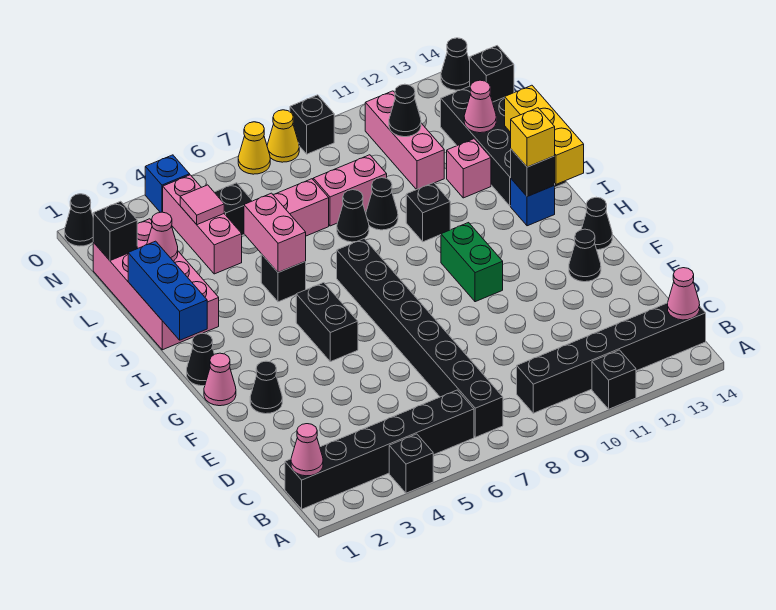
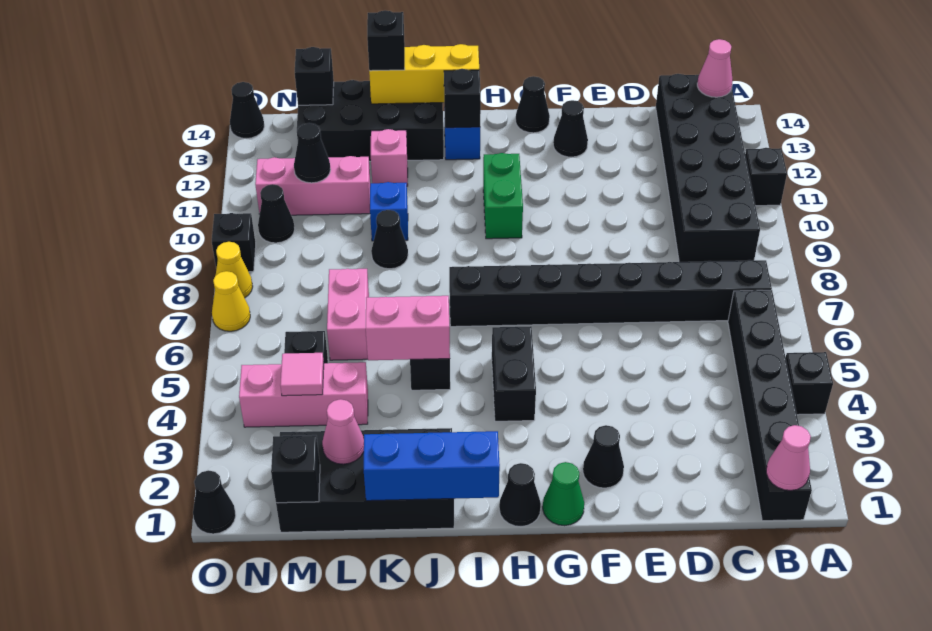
black brick B9:B14 level 1 -> black brick B9:C14 level 1
pink cone G1 level 1 -> green cone G1 level 1
black brick G5:H5 level 1 -> black brick H4:H5 level 1
green brick G10:H10 level 1 -> green brick H10:H11 level 1
yellow brick I13 level 3 -> none
pink brick J1:M2 level 1 -> black brick J1:M2 level 1
black brick J10 level 1 -> black brick K14 level 3
black cone K8 level 1 -> black cone N10 level 1
pink brick L8:L9 level 1 -> none
pink cone L13 level 2 -> none
blue brick O4 level 1 -> blue brick K10 level 1

